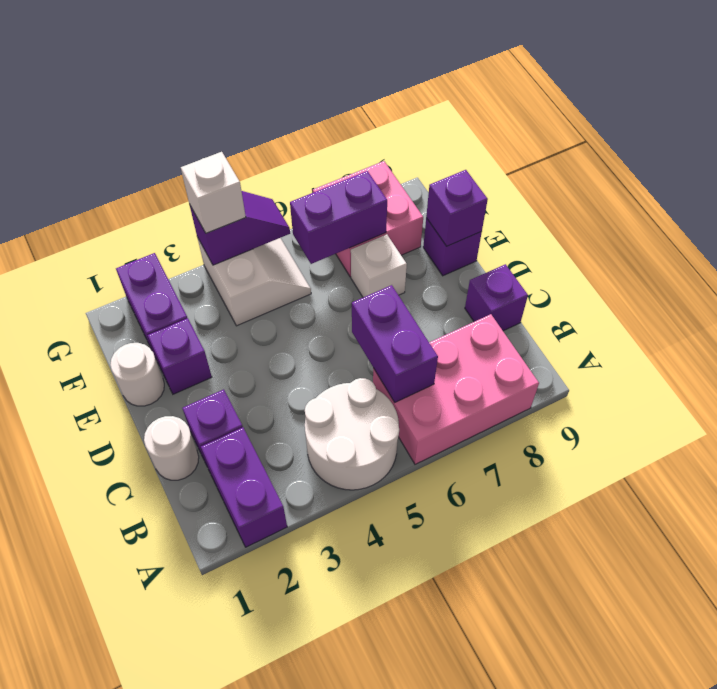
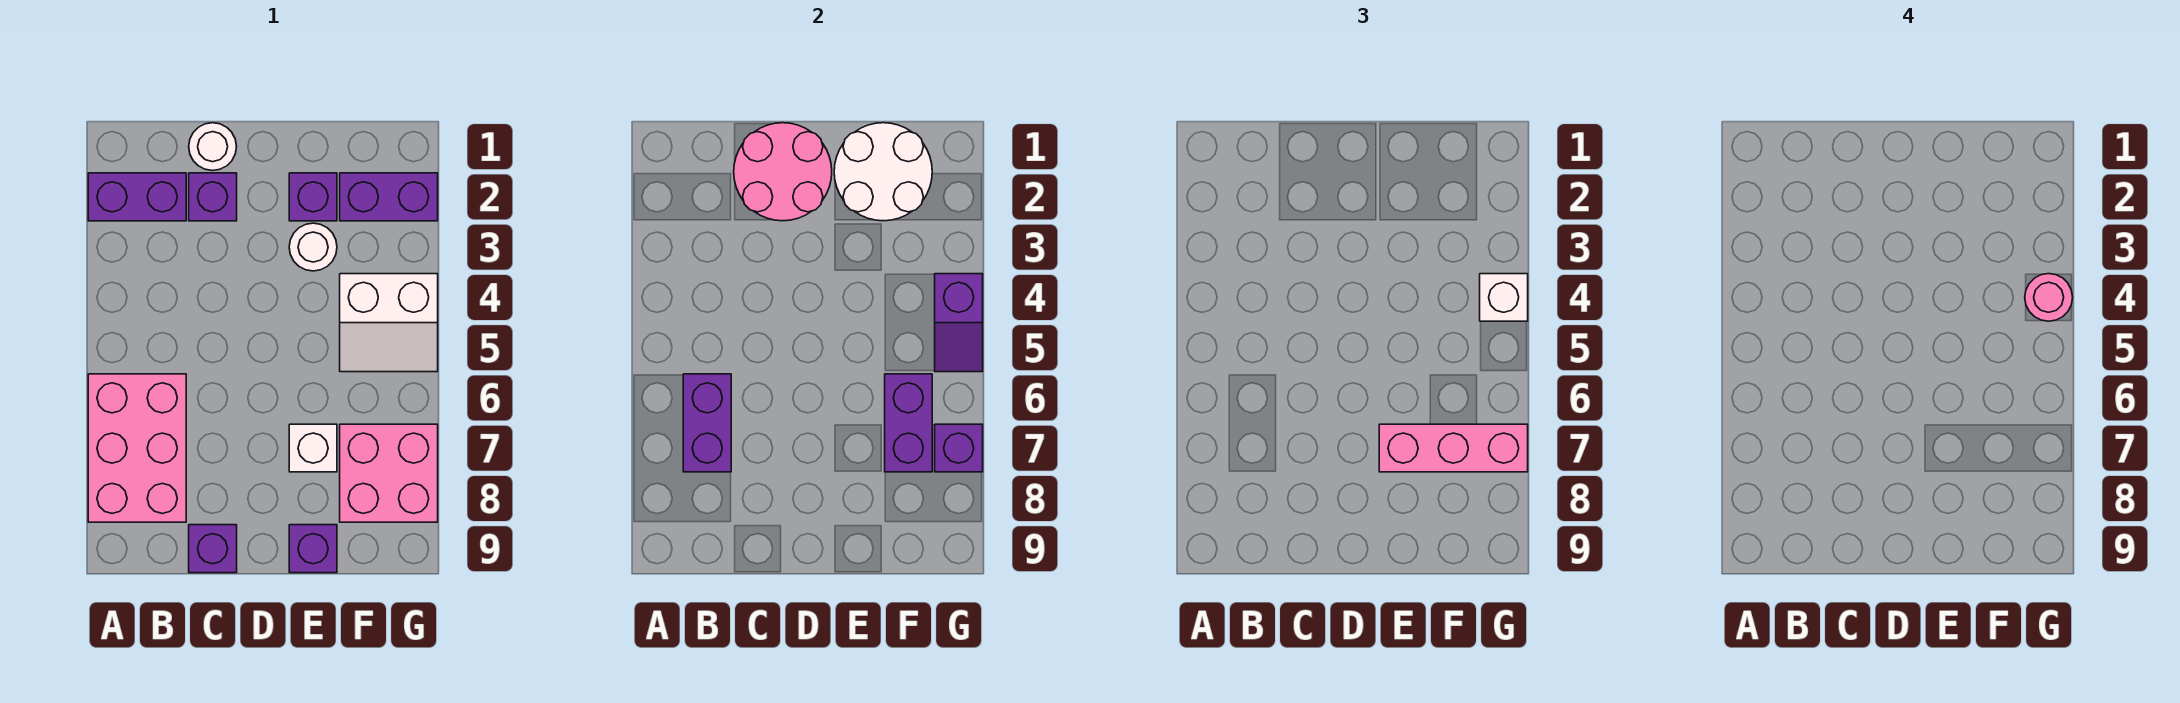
white round brick A4:B5 level 1 -> white round brick E1:F2 level 2
purple brick B6:C6 level 2 -> purple brick B6:B7 level 2
none -> pink round brick C1:D2 level 2
white round brick E1 level 1 -> white round brick E3 level 1
none -> pink brick E7:G7 level 3
purple brick E9 level 2 -> purple brick G7 level 2
none -> pink round brick G4 level 4

